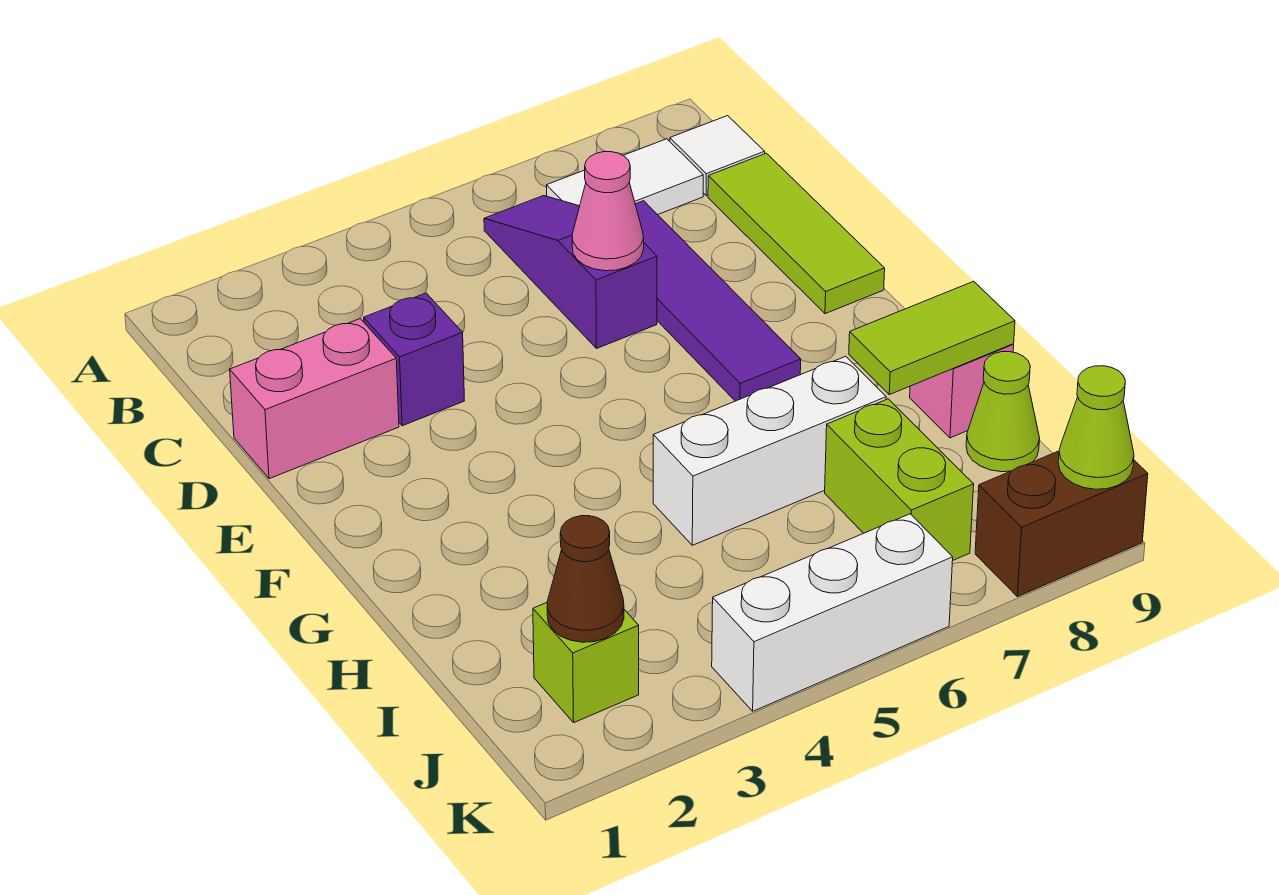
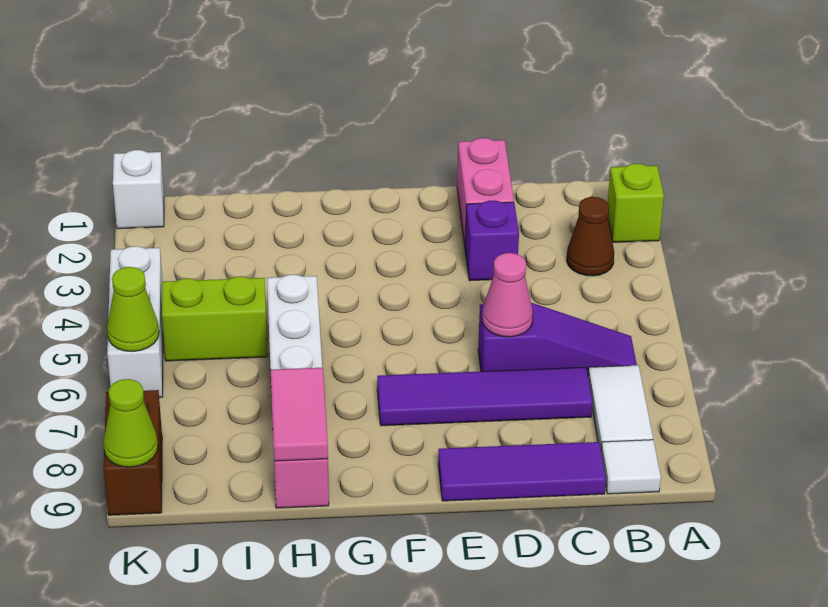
lime tile C9:E9 level 1 -> purple tile C9:E9 level 1
lime tile H8:H9 level 2 -> pink tile H8:H9 level 2
lime brick I7:J7 level 1 -> lime brick I5:J5 level 1
lime cone I9 level 1 -> lime cone K6 level 2
lime brick J2 level 1 -> lime brick A2 level 1
brown cone J2 level 2 -> brown cone B3 level 1
none -> white brick K1 level 1

